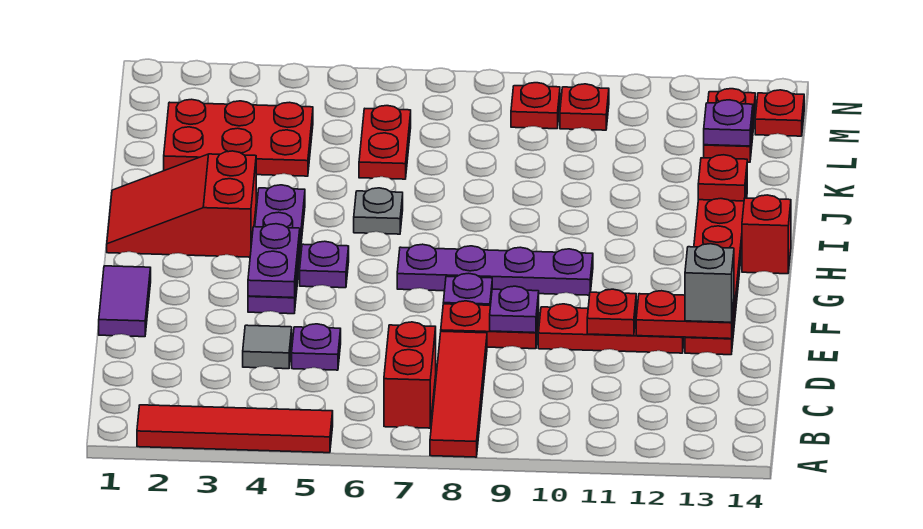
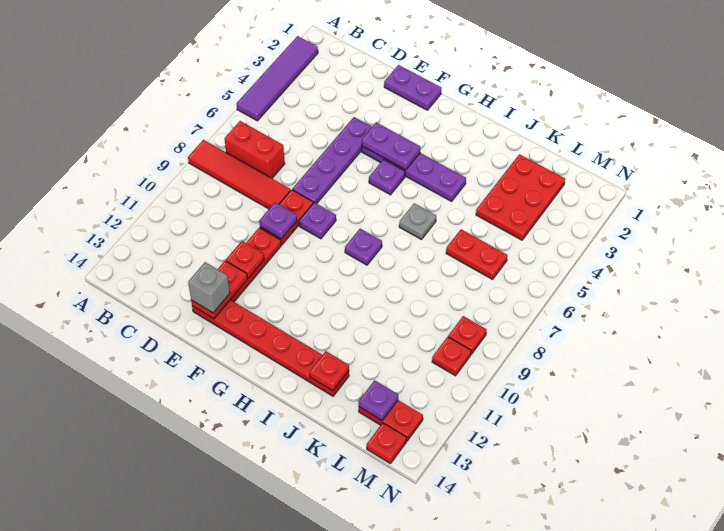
red tile A2:A5 level 1 -> purple tile A2:A5 level 1
grey tile D4 level 1 -> none
purple plate D5 level 1 -> purple plate H8 level 1
purple tile E1:F1 level 1 -> purple plate E1:F1 level 1
purple plate G7:G10 level 1 -> purple plate E4:E7 level 1
red slope H1:I3 level 1 top 3 -> none
red brick H14 level 1 -> none

